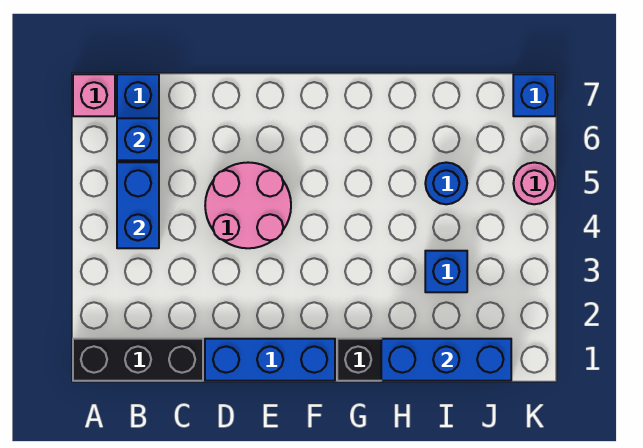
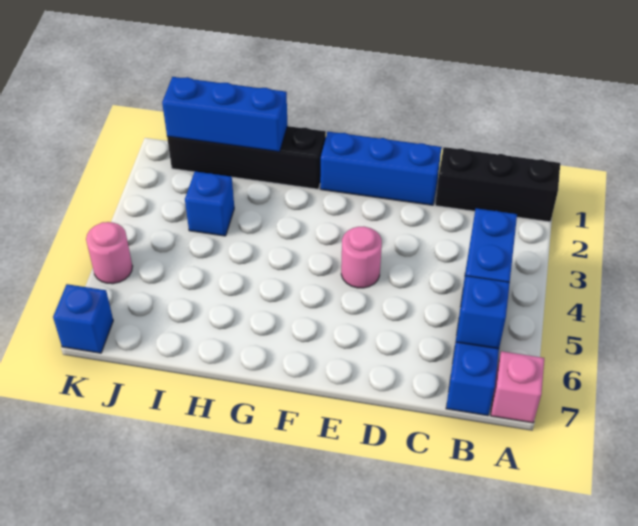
pink round brick D4:E5 level 1 -> pink round brick E4 level 1
blue round brick I5 level 1 -> none

